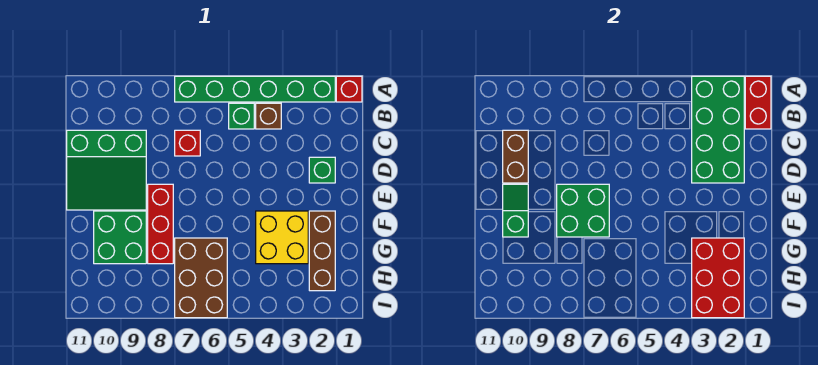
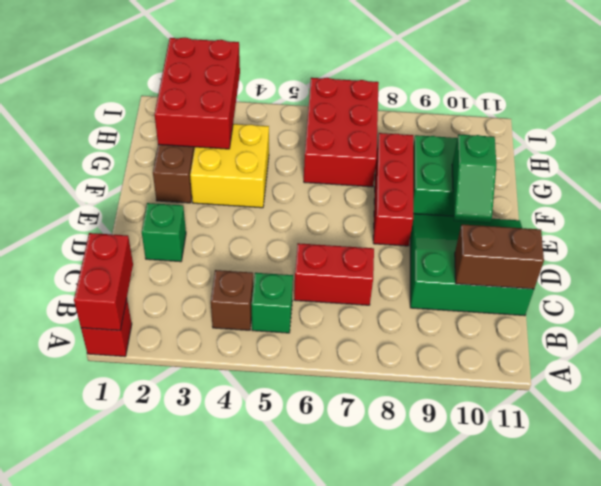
green brick A2:A7 level 1 -> none
green brick A2:D3 level 2 -> none
red brick C7 level 1 -> red brick C6:C7 level 1
brown brick C10:D10 level 2 -> brown brick C10:C11 level 2
green brick E7:F8 level 2 -> none
brown brick G6:I7 level 1 -> red brick G6:I7 level 1

